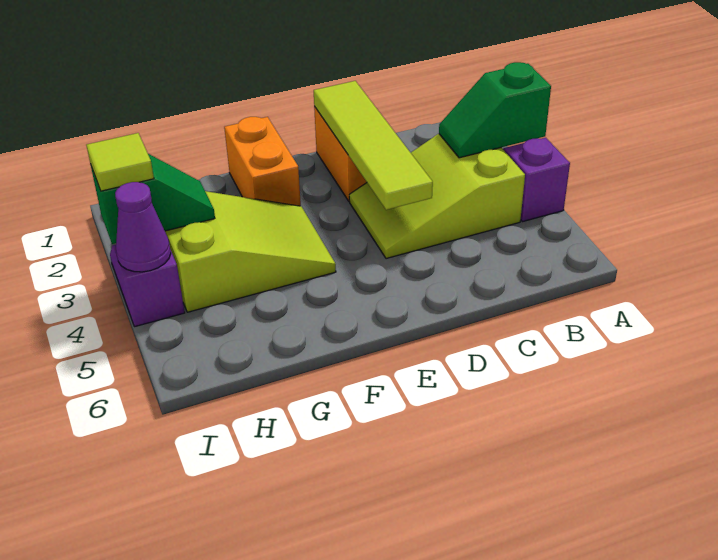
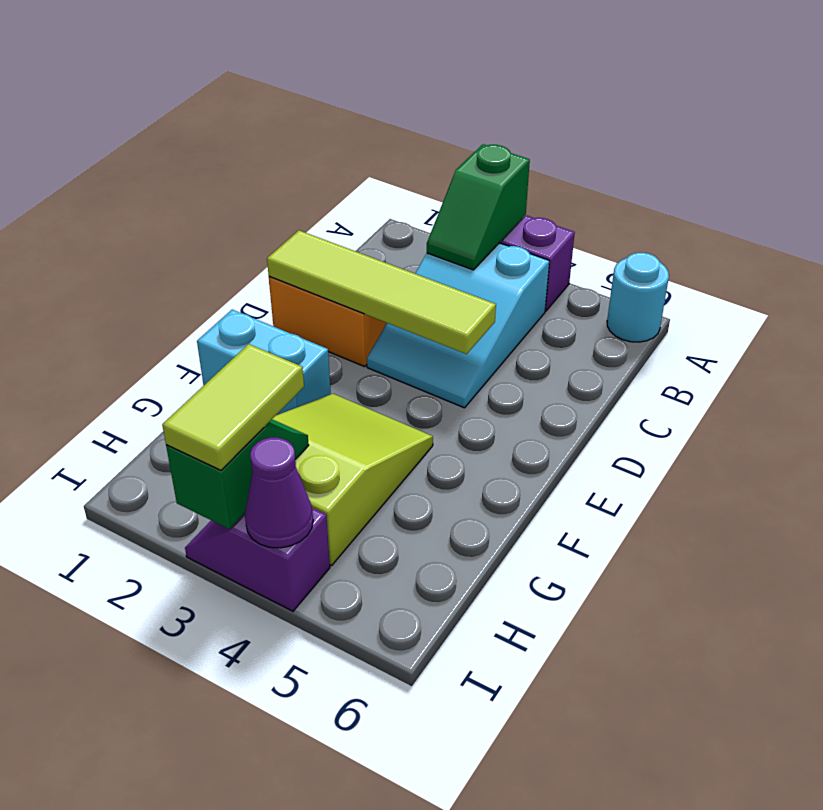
none -> cyan round brick A6 level 1
lime slope B3:D4 level 1 top B -> cyan slope B3:D4 level 1 top B
orange brick F1:F2 level 1 -> cyan brick F1:F2 level 1
lime tile I3 level 3 -> lime tile H3:I3 level 3

